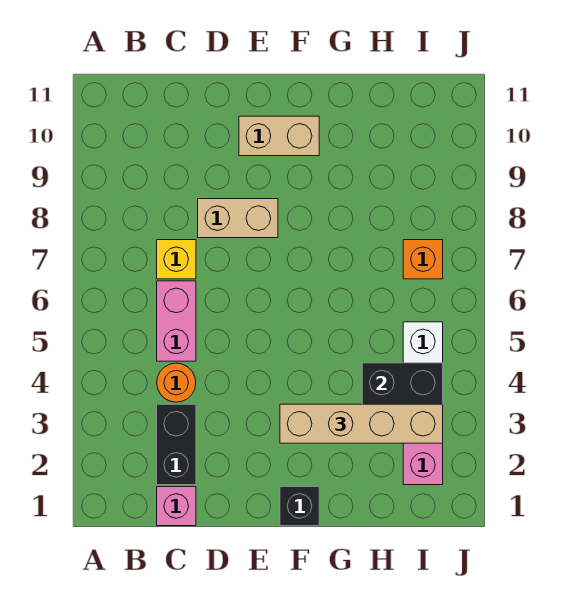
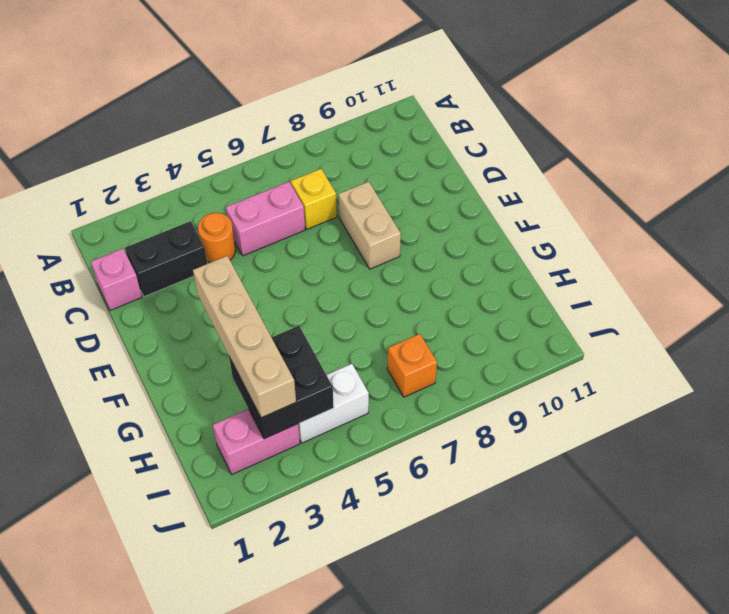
tan brick E10:F10 level 1 -> none
black brick F1 level 1 -> none

